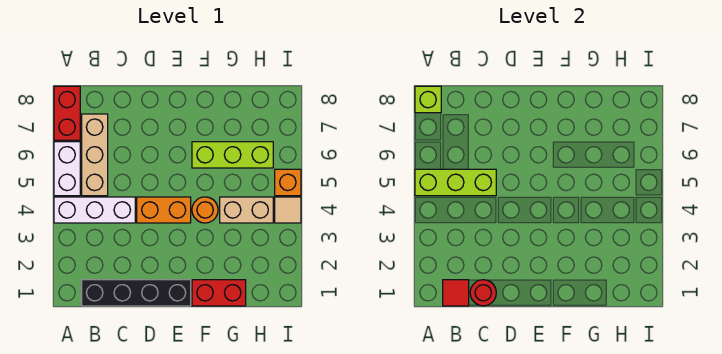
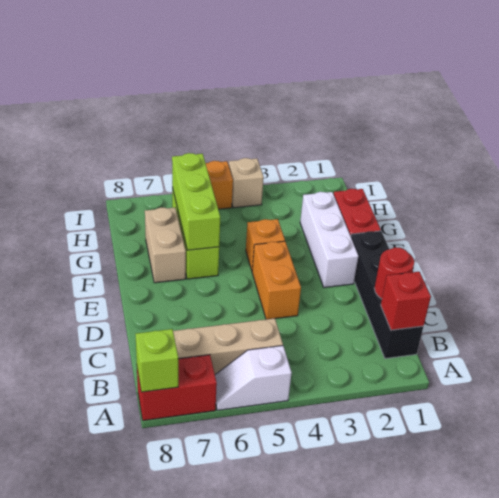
white brick A4:C4 level 1 -> white brick E2:G2 level 1
white brick A5:A6 level 1 -> white slope A5:A6 level 1 top 5
lime brick A5:C5 level 2 -> lime brick F6:H6 level 2
red tile B1 level 2 -> red brick B1 level 2
orange round brick F4 level 1 -> orange brick F4 level 1
tan brick G4:H4 level 1 -> tan brick F7:G7 level 1
tan tile I4 level 1 -> tan brick I4 level 1

